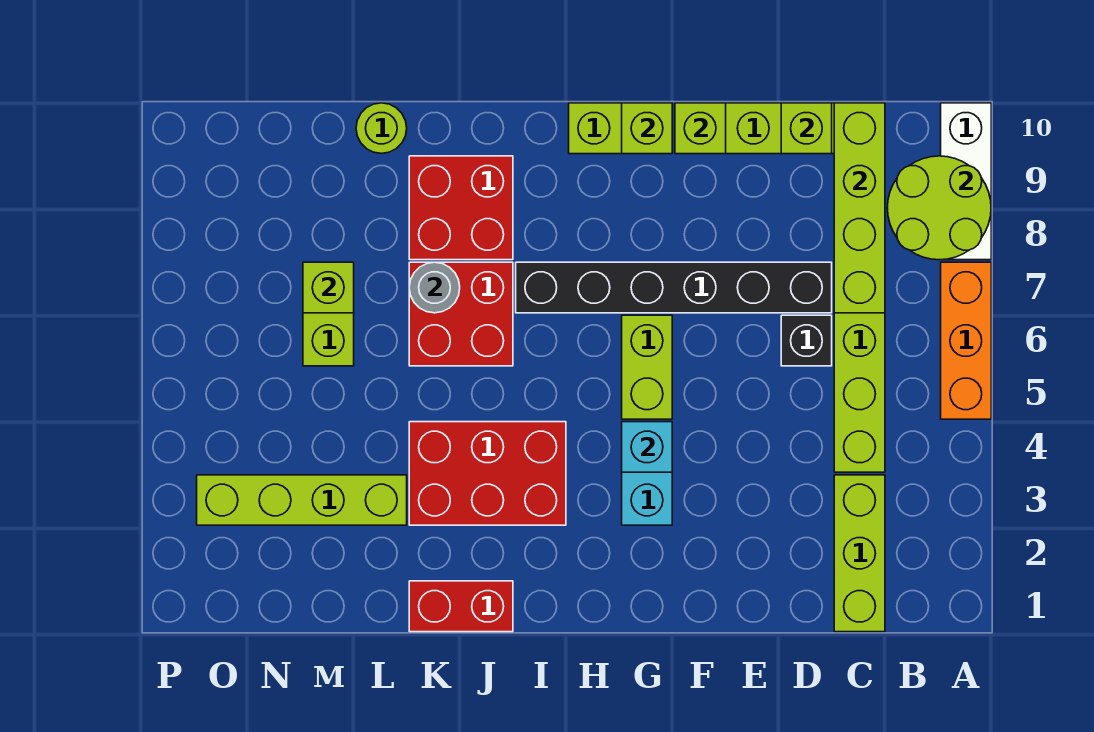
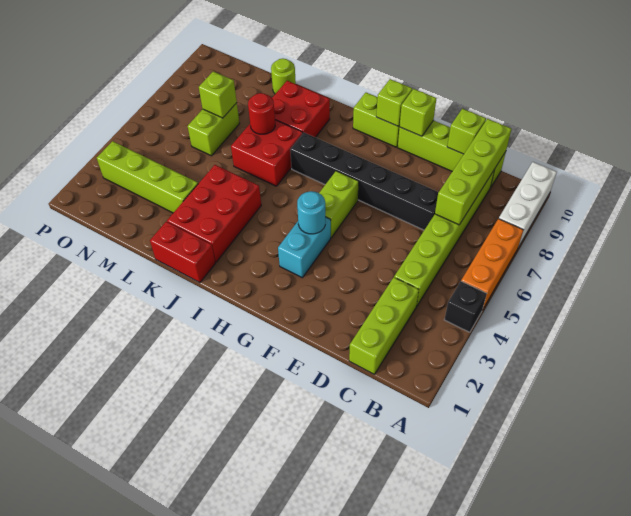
lime round brick A8:B9 level 2 -> none
black brick D6 level 1 -> black brick A4 level 1
cyan brick G4 level 2 -> cyan round brick G4 level 2
red brick I3:K4 level 1 -> red brick J2:K4 level 1
grey round brick K7 level 2 -> red round brick K7 level 2

